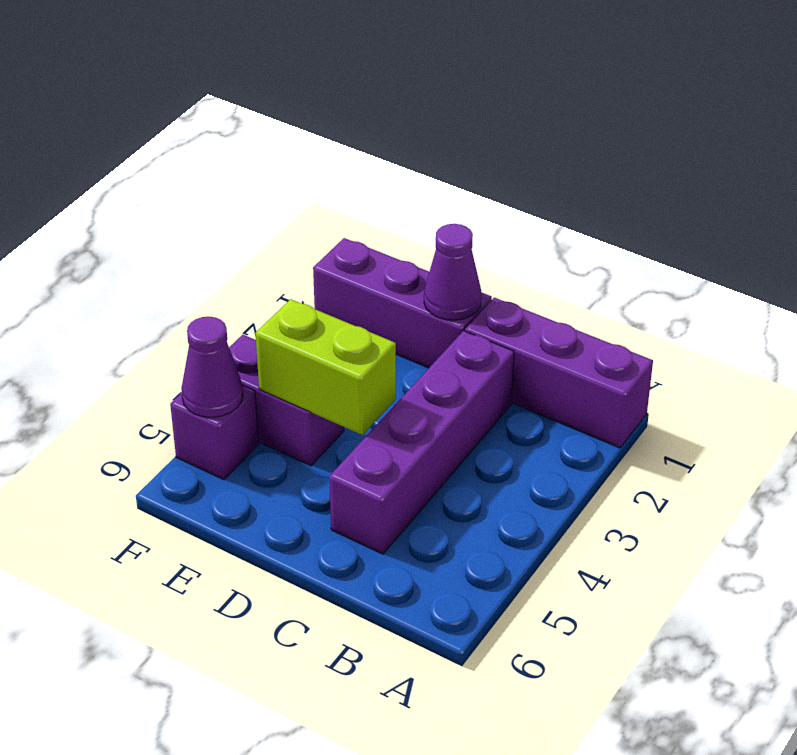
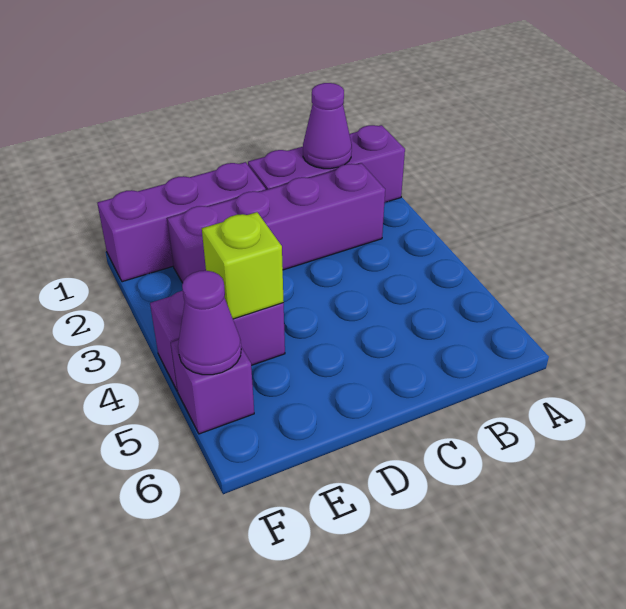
purple brick C2:C5 level 1 -> purple brick B2:E2 level 1
purple cone D1 level 2 -> purple cone B1 level 2
lime brick D4:E4 level 2 -> lime brick E4 level 2

